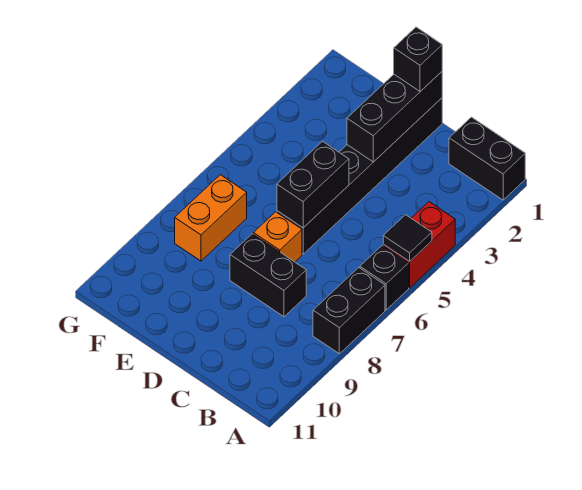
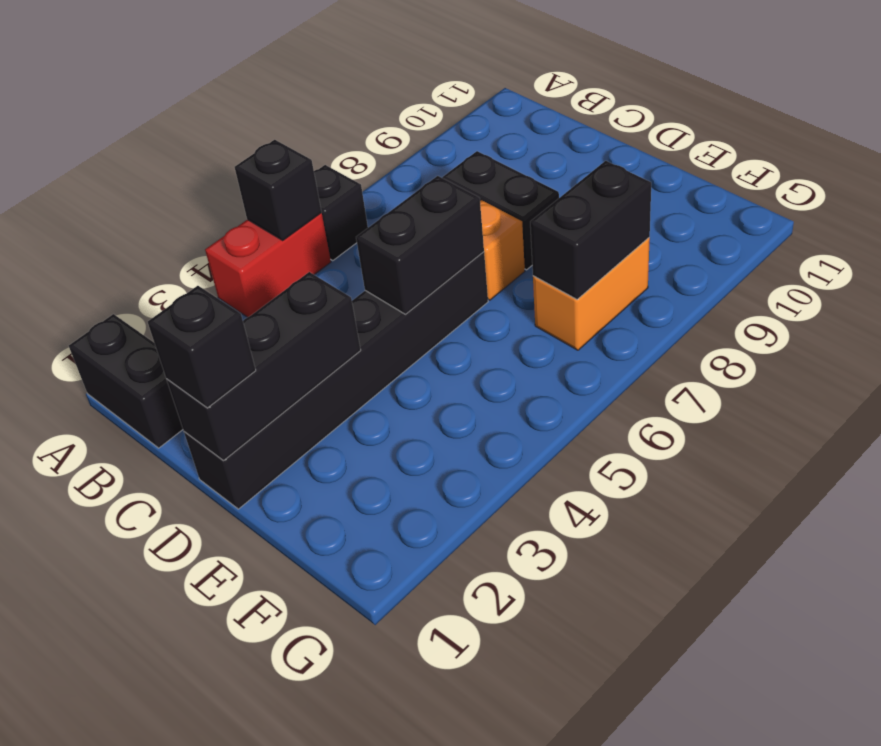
black tile A5 level 2 -> black brick A5 level 2
black brick A7:A8 level 1 -> black brick F7:F8 level 2

